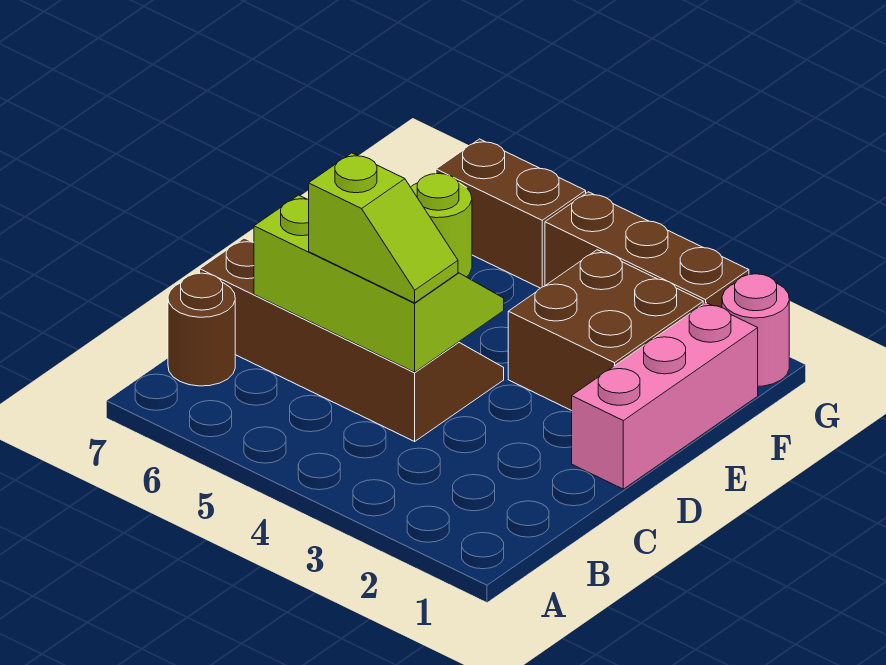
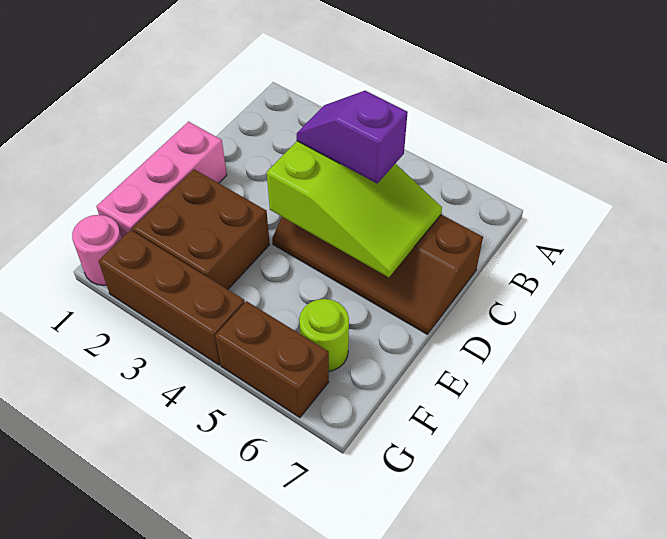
brown round brick B7 level 1 -> none
lime slope C4:D6 level 2 top C -> lime slope C4:D6 level 2 top 4
lime slope C4:C5 level 3 top 5 -> purple slope C4:C5 level 3 top 5

